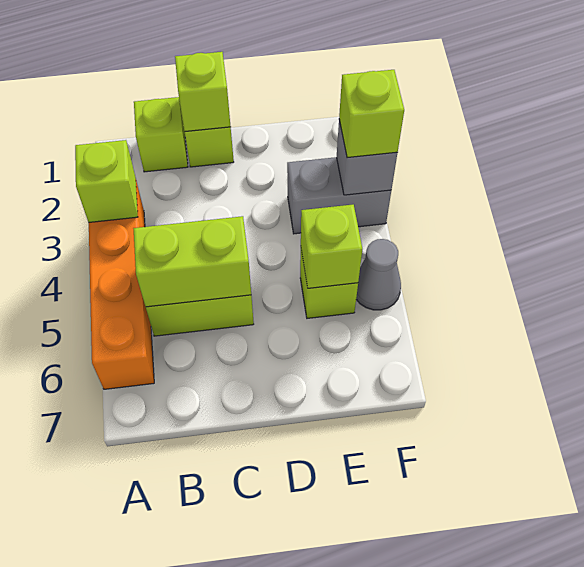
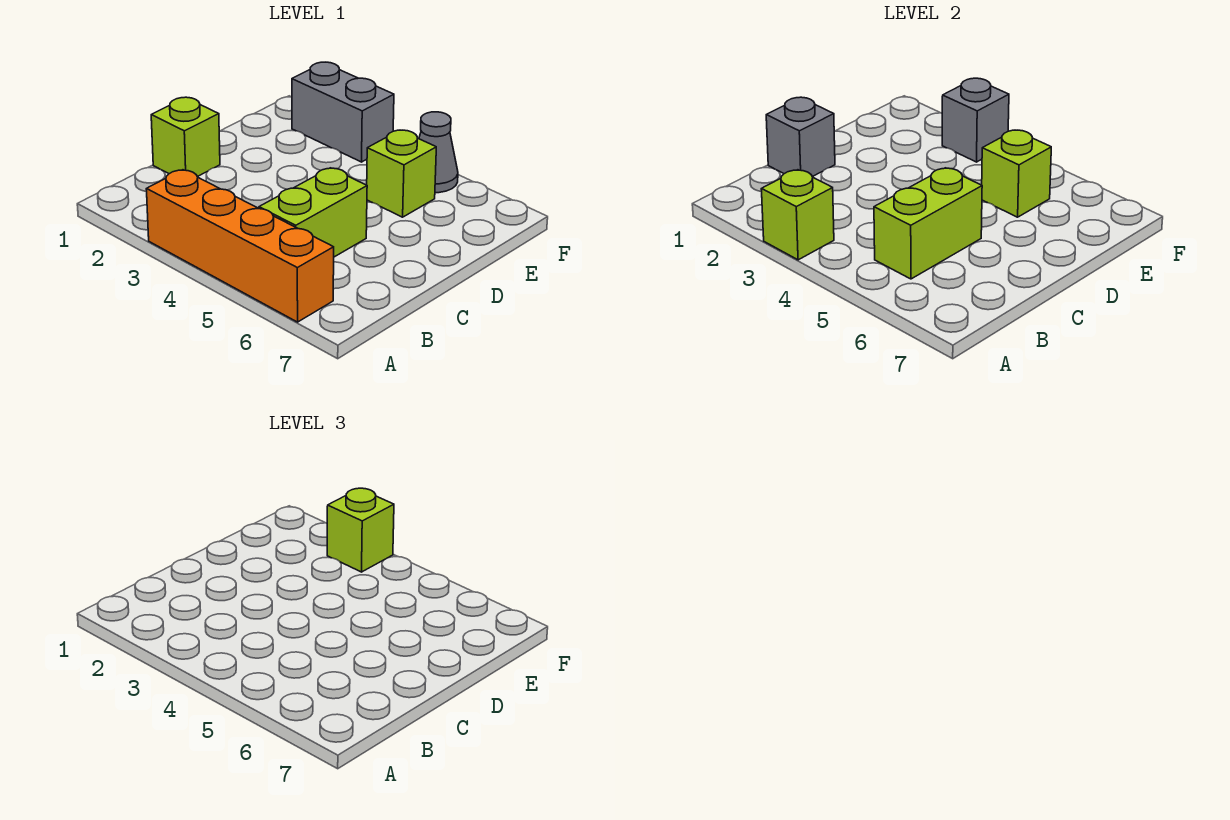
lime brick B1 level 1 -> none
lime brick C1 level 2 -> grey brick C1 level 2
grey brick E3:F3 level 1 -> grey brick F2:F3 level 1

